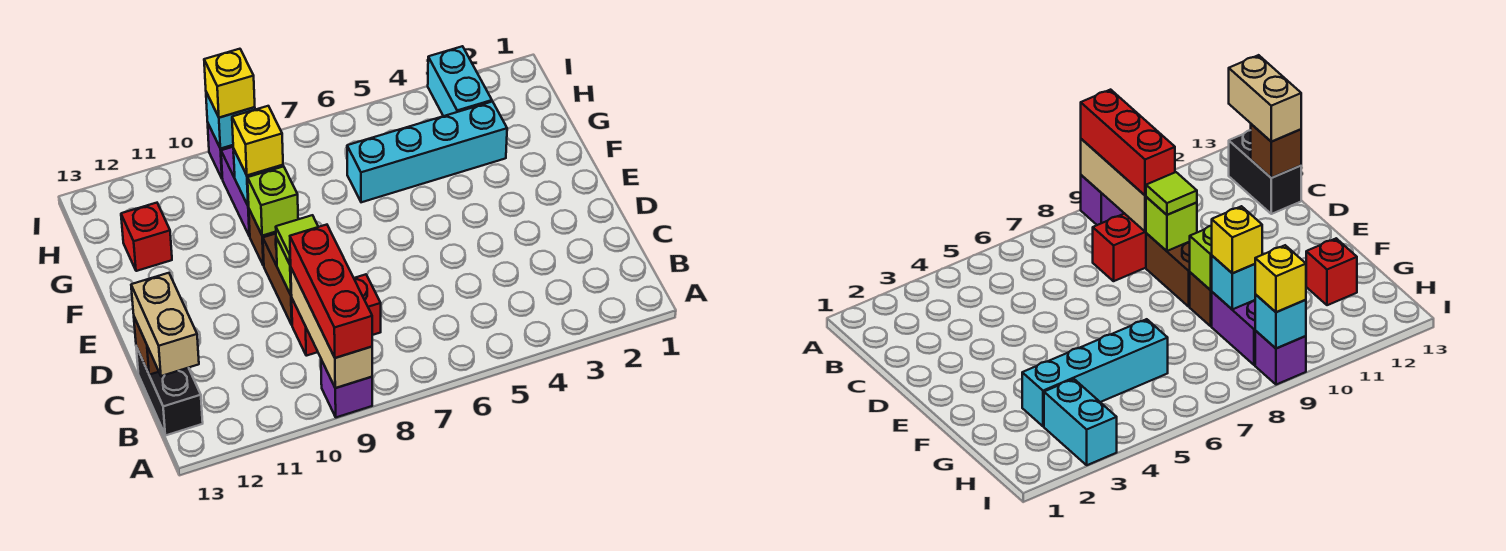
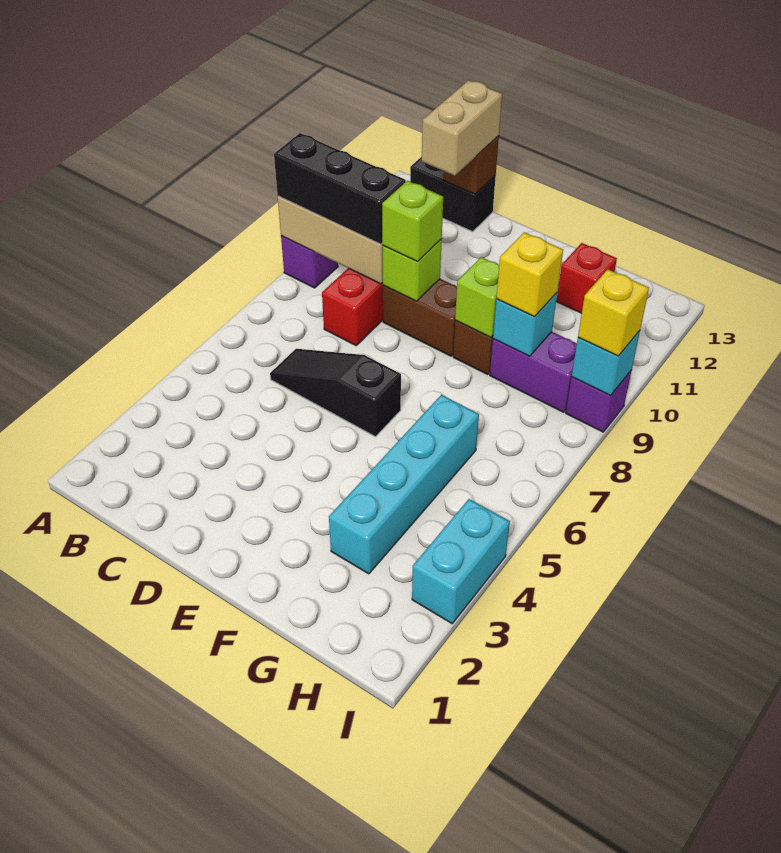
red brick A9:C9 level 3 -> black brick A9:C9 level 3
tan brick B13:C13 level 3 -> tan brick C12:C13 level 3
none -> black slope C6:E6 level 1 top E
lime tile D9 level 3 -> lime brick D9 level 3
cyan brick H3:I3 level 1 -> cyan brick I3:I4 level 1

